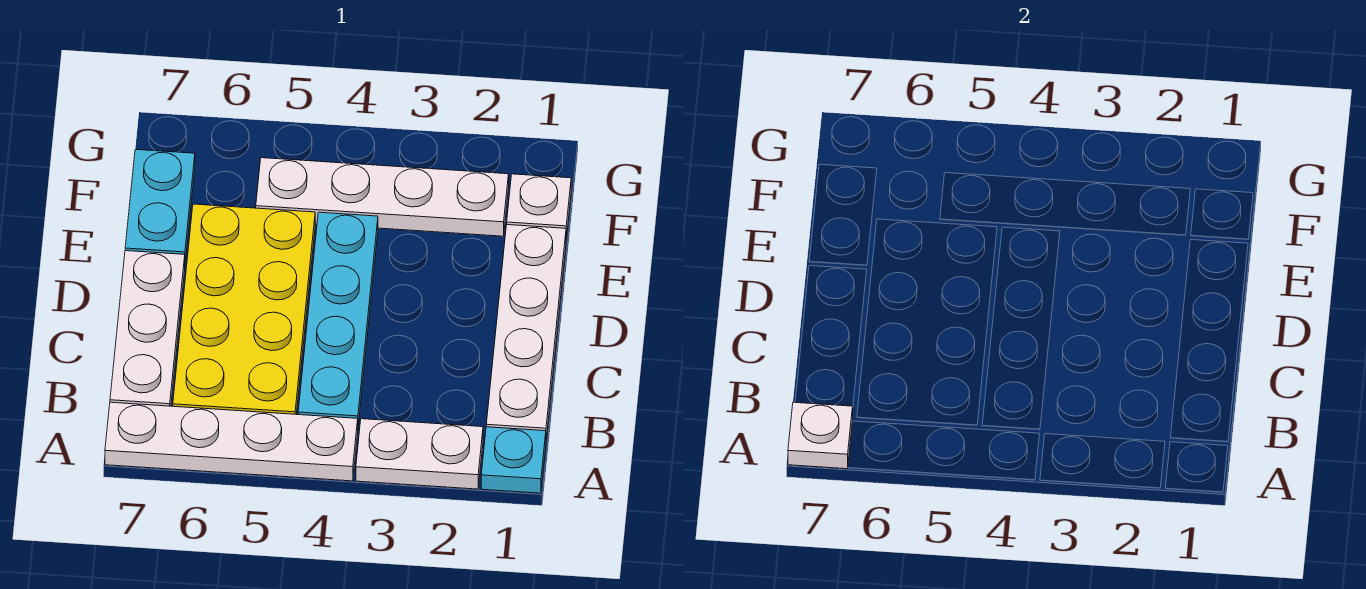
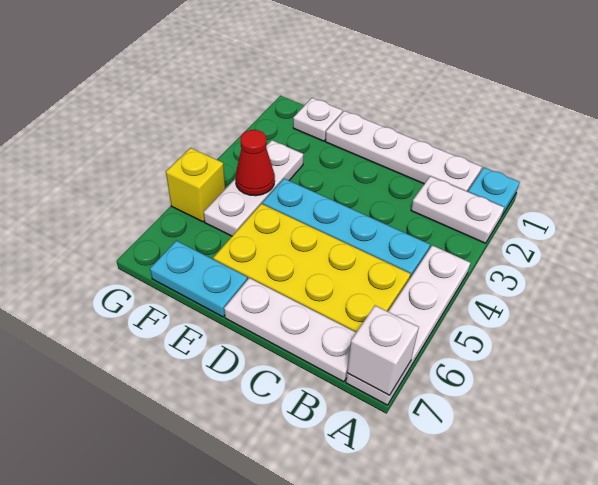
white plate A2:A3 level 1 -> white plate A2:B2 level 1
white plate A7 level 2 -> white brick A7 level 2
white plate F2:F5 level 1 -> white plate F3:F5 level 1
none -> red cone F4 level 2
none -> yellow brick G5 level 1

